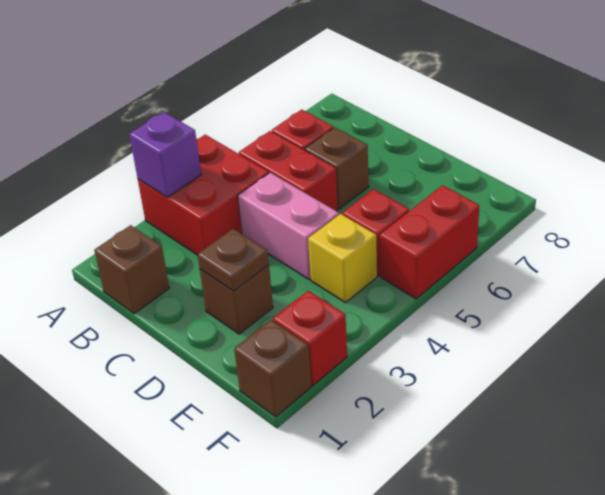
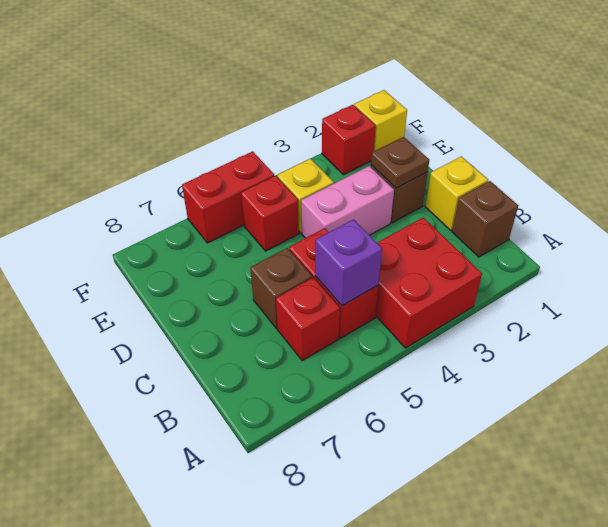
purple brick A3 level 2 -> purple brick B5 level 2
none -> yellow brick C1 level 1
pink brick C4:D4 level 1 -> pink brick D3:D4 level 1
brown brick F1 level 1 -> yellow brick F1 level 1

